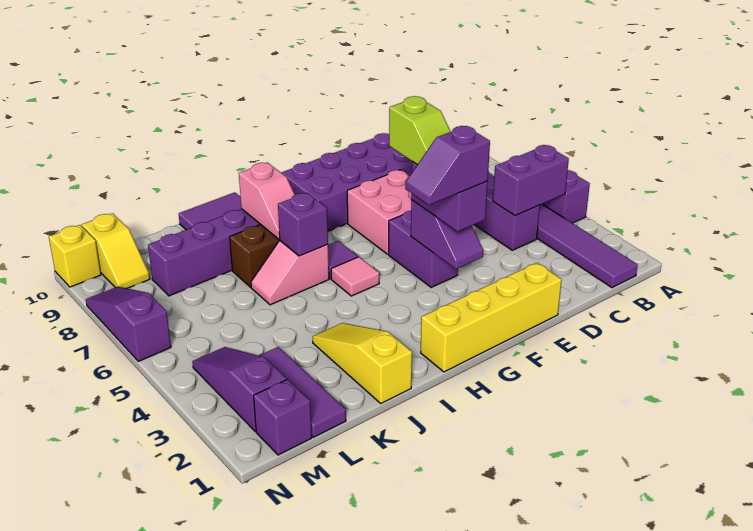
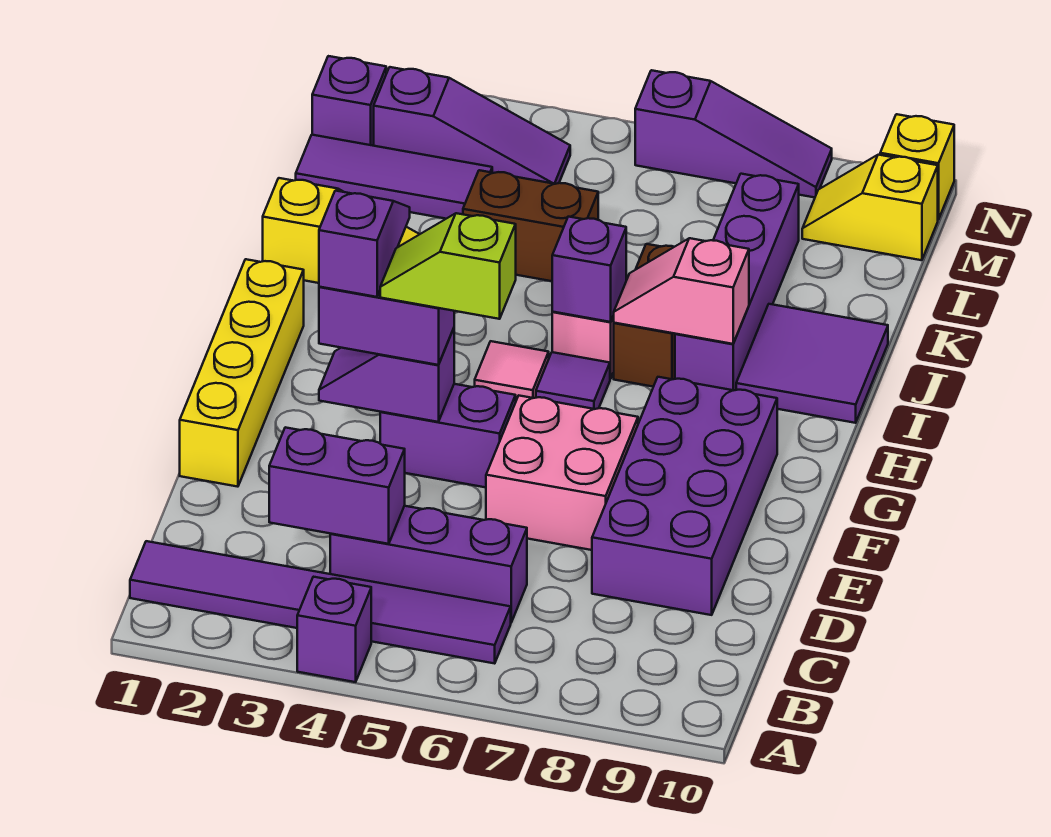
purple brick B4:C4 level 2 -> purple brick C3:C4 level 2
none -> brown brick K4:K5 level 1

